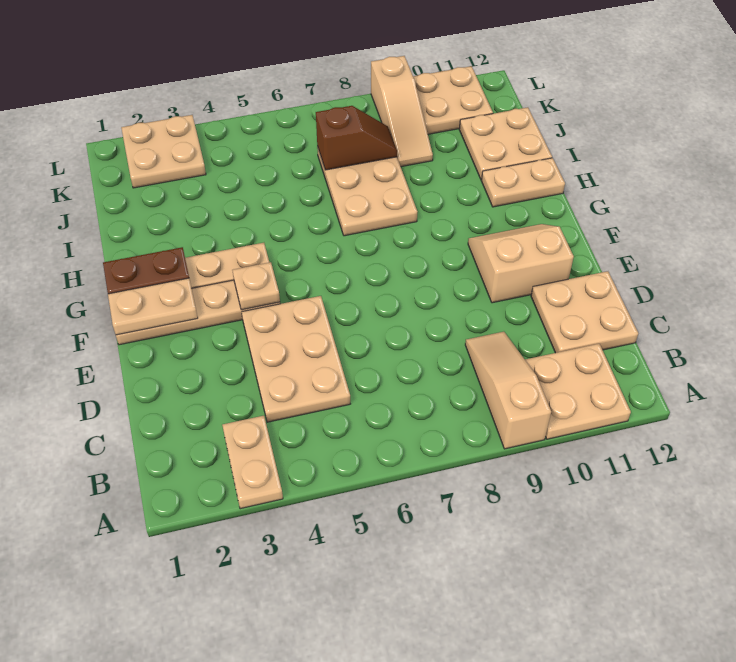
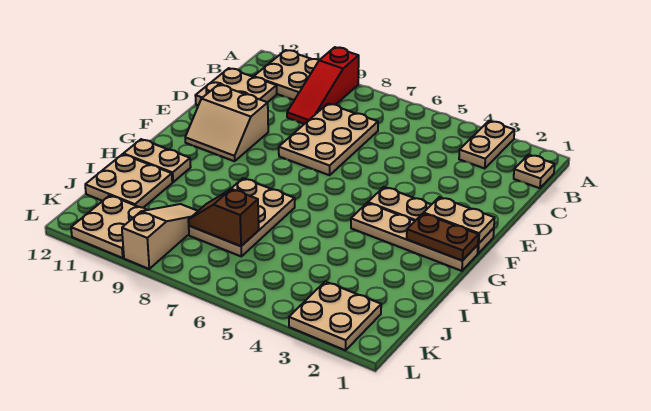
tan slope A9:C9 level 1 top A -> red slope A9:C9 level 1 top A
tan plate C4:E5 level 1 -> tan plate C7:E8 level 1
tan plate F4 level 2 -> tan plate B1 level 1

